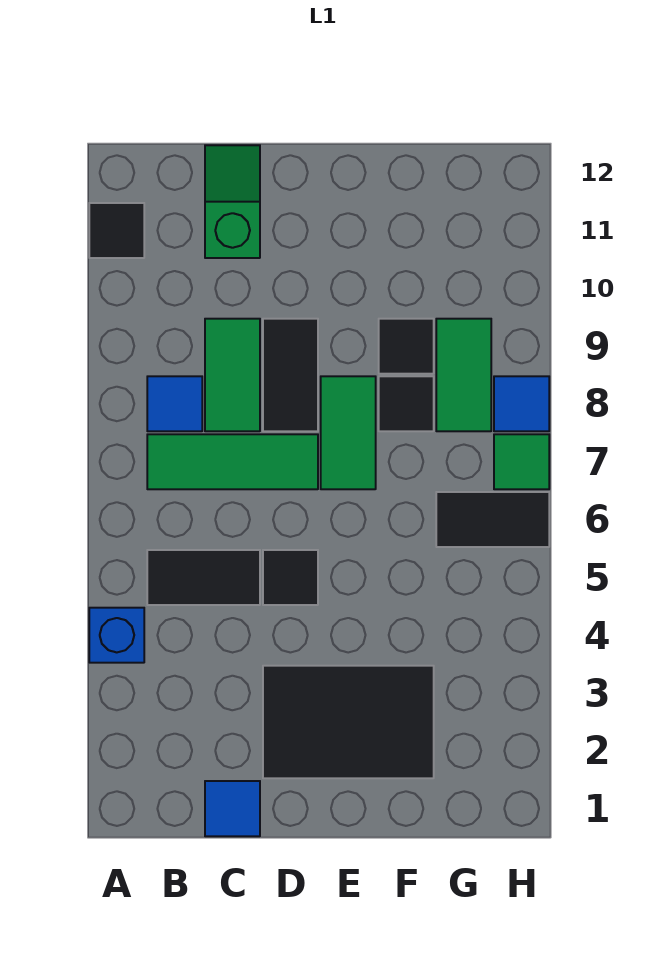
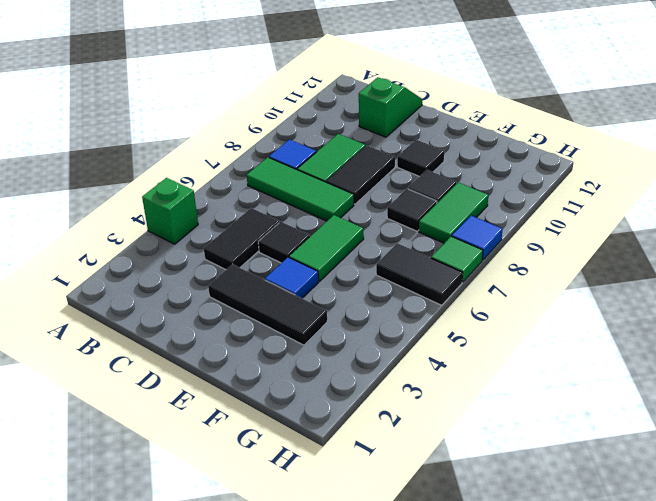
blue brick A4 level 1 -> green brick A4 level 1
black tile A11 level 1 -> black tile E10 level 1
black tile B5:C5 level 1 -> black tile C4:C5 level 1
blue tile C1 level 1 -> blue tile E4 level 1
black tile D2:F3 level 1 -> black tile D3:F3 level 1
green tile E7:E8 level 1 -> green tile E5:E6 level 1

